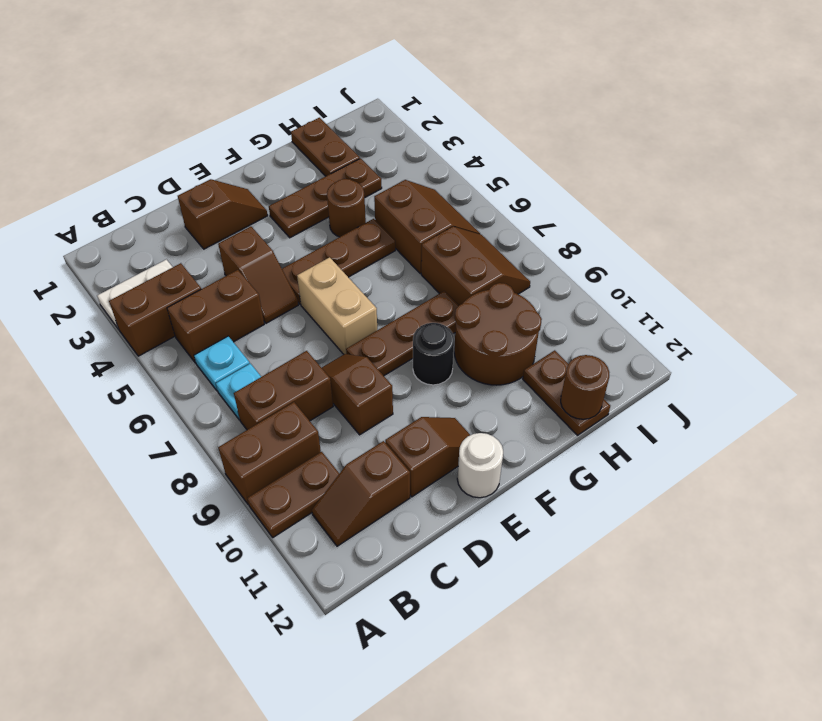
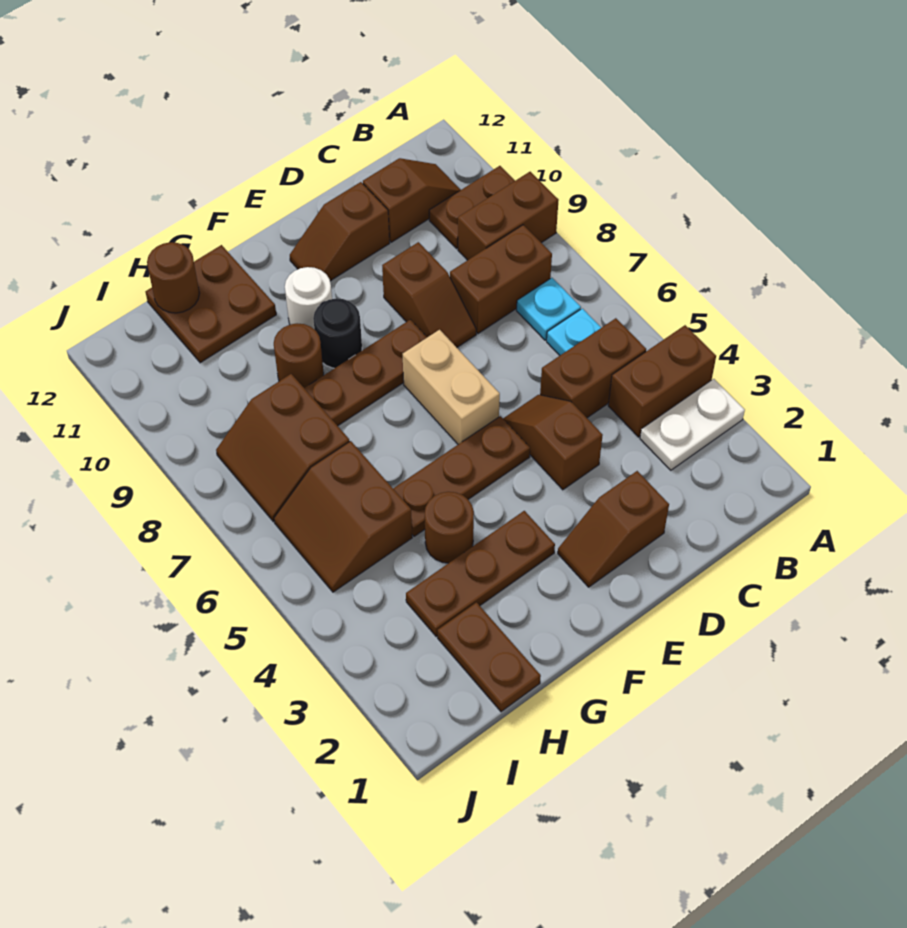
white round brick E12 level 1 -> white round brick F10 level 1
brown round brick G9:H10 level 1 -> brown round brick G9 level 1
brown plate H11:H12 level 1 -> brown plate G11:H12 level 1

